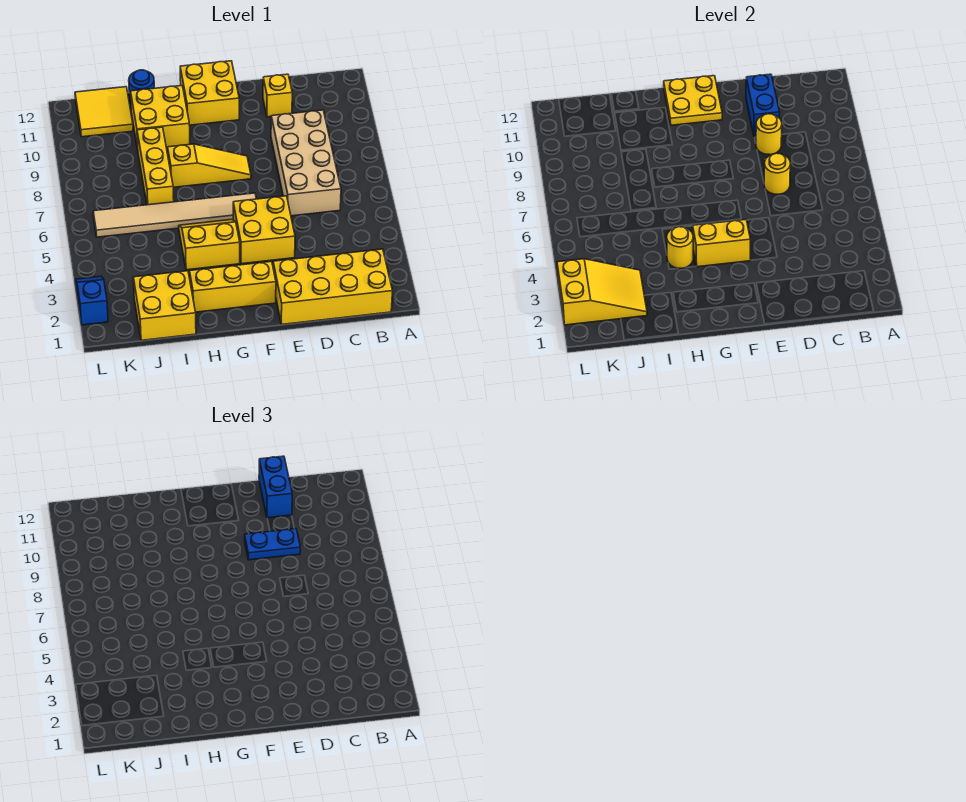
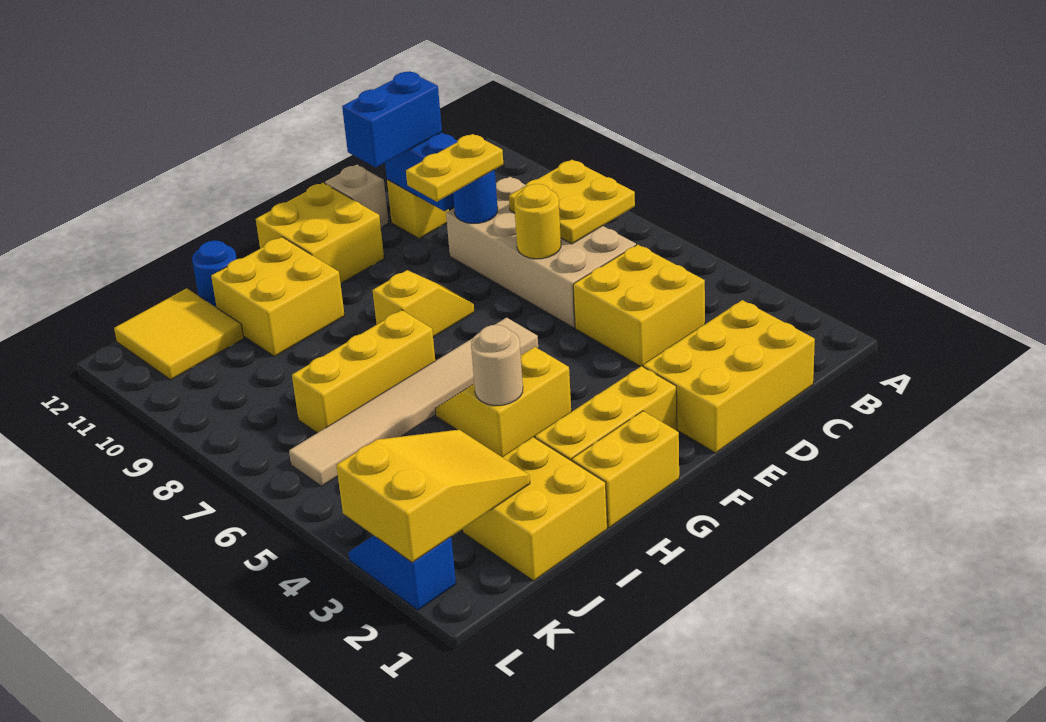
yellow brick B1:E2 level 1 -> yellow brick C1:E2 level 1
yellow round brick D9 level 2 -> blue round brick D9 level 2
blue plate D9:E9 level 3 -> yellow plate D9:E9 level 3
blue brick D11:D12 level 3 -> blue brick D11:E11 level 3
yellow brick E4:F5 level 1 -> yellow brick C4:D5 level 1
none -> tan brick E12 level 1
yellow brick F4:G4 level 2 -> yellow brick G1:H1 level 1
yellow slope F8:H8 level 1 top H -> yellow slope F8:G8 level 1 top G
yellow plate F11:G12 level 2 -> yellow plate B7:C8 level 2
yellow round brick H4 level 2 -> tan round brick H4 level 2
yellow brick I7:I9 level 1 -> yellow brick H7:J7 level 1

